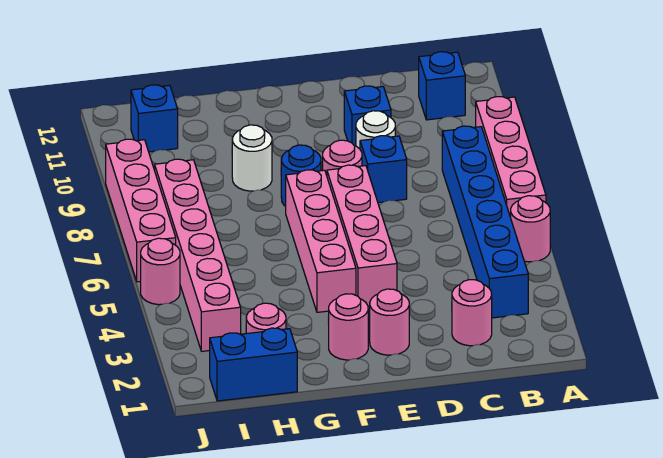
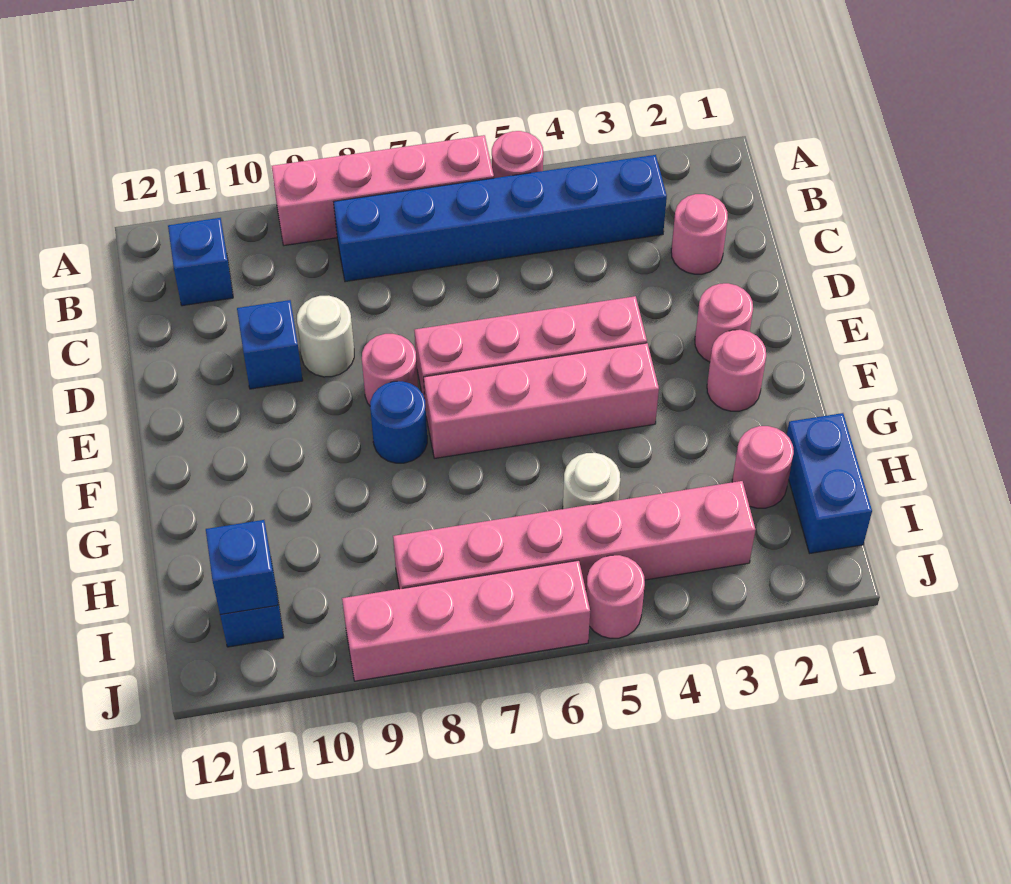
blue brick D8 level 1 -> blue brick I11 level 2
white round brick G9 level 1 -> white round brick H5 level 1

